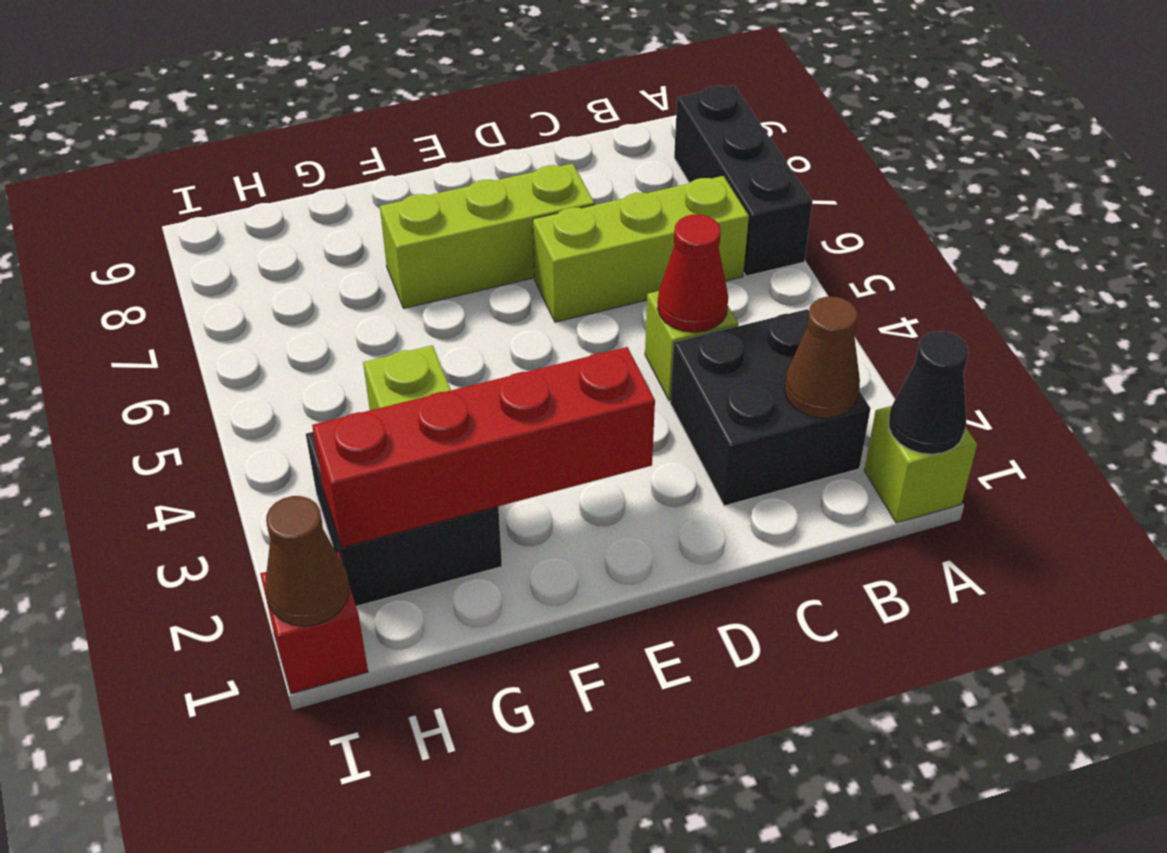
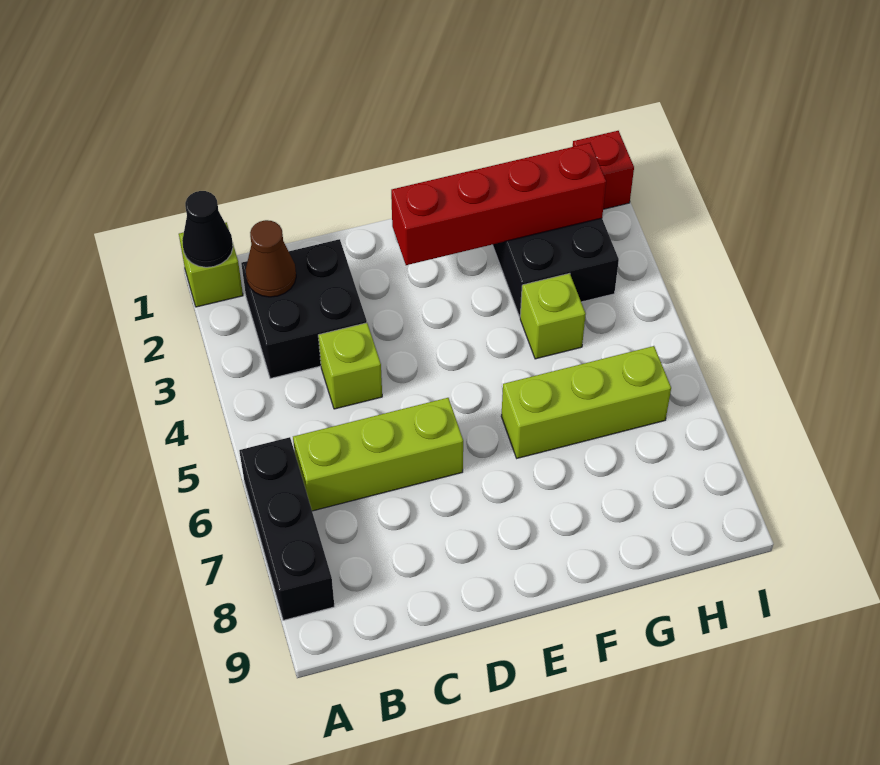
red cone C4 level 2 -> none
lime brick D7:F7 level 1 -> lime brick F6:H6 level 1
brown cone I1 level 2 -> none

